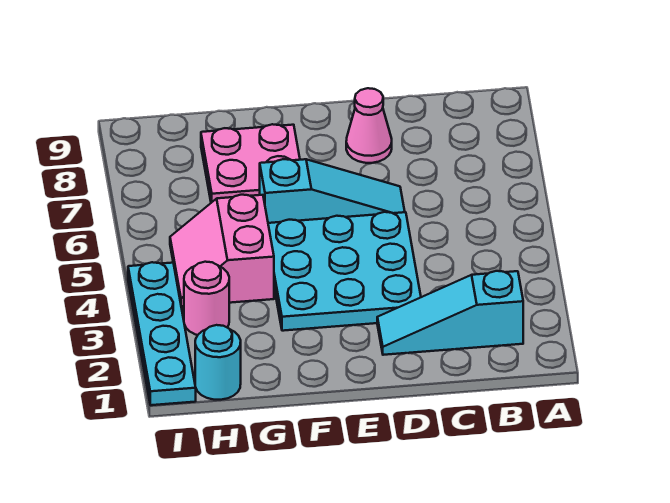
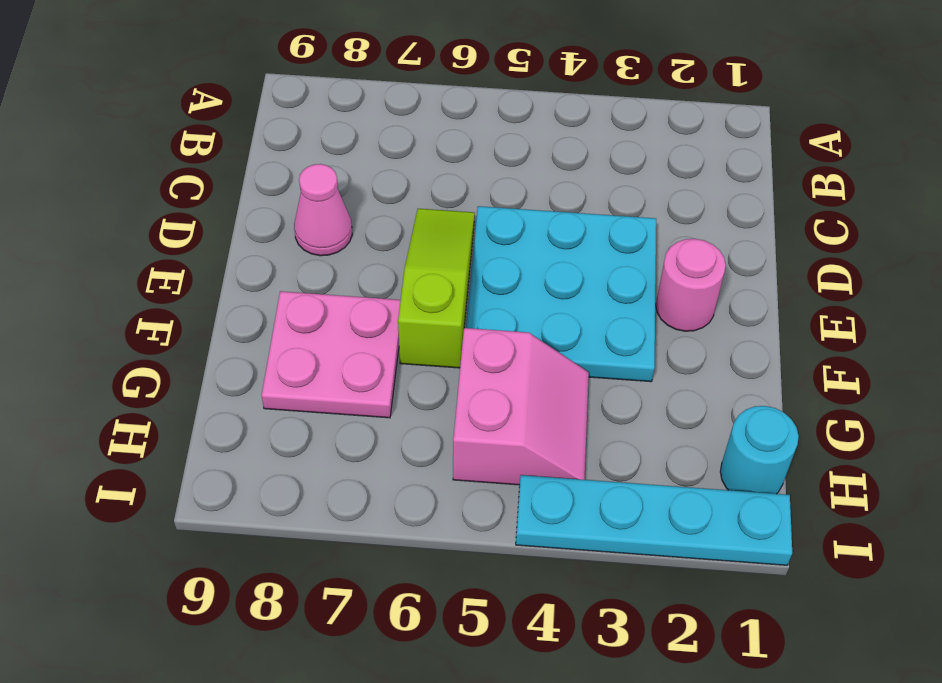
cyan slope B2:D2 level 1 top B -> none
cyan slope D6:F6 level 1 top F -> lime slope D6:F6 level 1 top F
pink slope G4:H5 level 1 top G -> pink slope G4:H5 level 1 top 5
pink round brick H3 level 1 -> pink round brick E2 level 1

